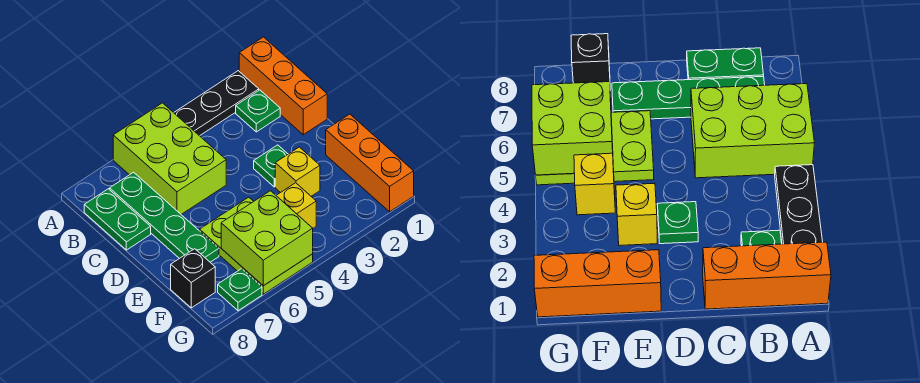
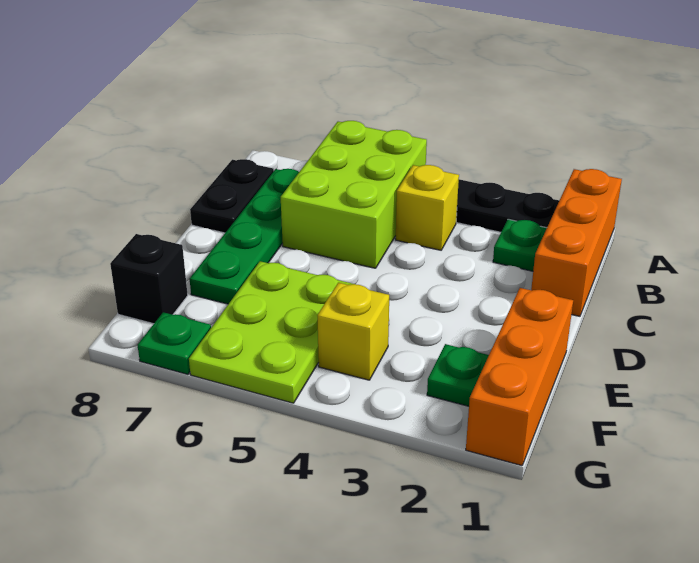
green plate B8:C8 level 1 -> black plate B8:C8 level 1
green plate D3 level 1 -> green plate F2 level 1
yellow brick E3 level 1 -> yellow brick B4 level 1
lime brick F5:G6 level 2 -> none

